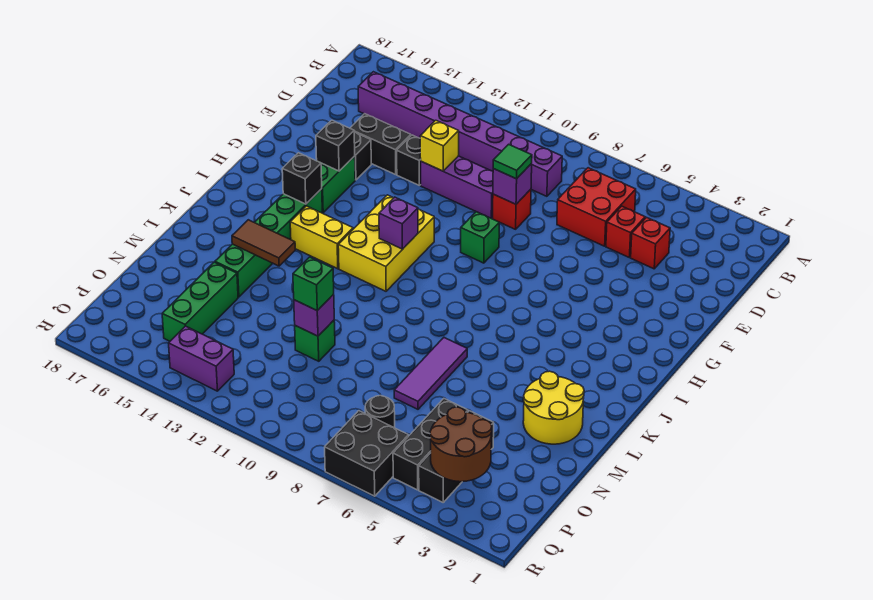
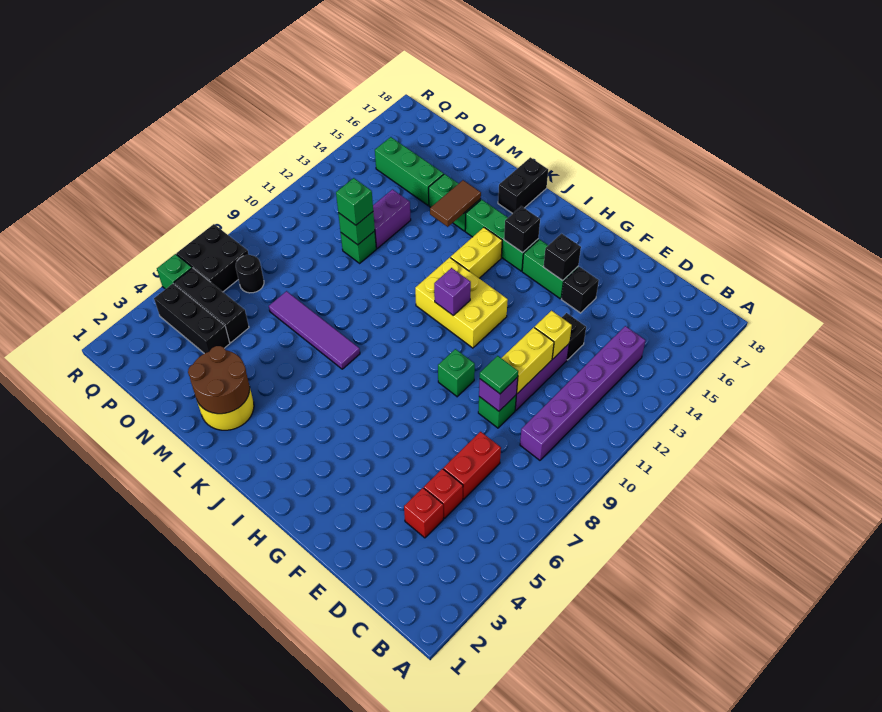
red brick C6:D7 level 1 -> red brick D6:D7 level 1
purple brick C9:C16 level 1 -> purple brick C9:C14 level 1
red brick E9 level 1 -> green brick E9 level 1
none -> yellow brick E10:E11 level 2
black brick E14:E15 level 1 -> black brick K17:K18 level 1
purple tile L7:N7 level 1 -> purple tile K7:N7 level 1
purple brick N11 level 2 -> green brick N11 level 2
brown round brick P3:Q4 level 2 -> brown round brick L2:M3 level 2
purple brick Q13:Q14 level 1 -> purple brick N12:N13 level 1
none -> green brick R5 level 1

